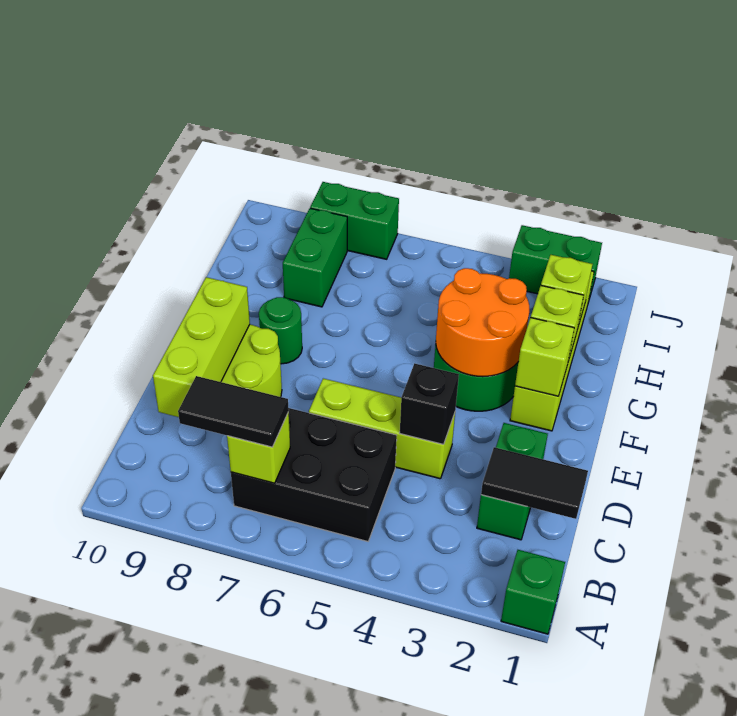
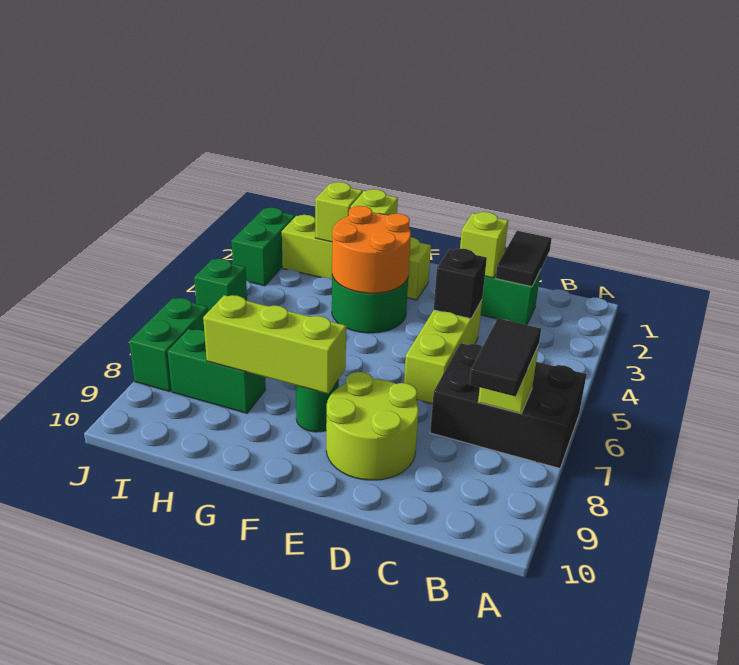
green brick A1 level 1 -> green brick J5 level 1
black brick B5:C7 level 1 -> black brick A6:C7 level 1
lime brick C9:E9 level 2 -> lime brick F8:H8 level 2
lime brick F2 level 2 -> lime brick D2 level 2

